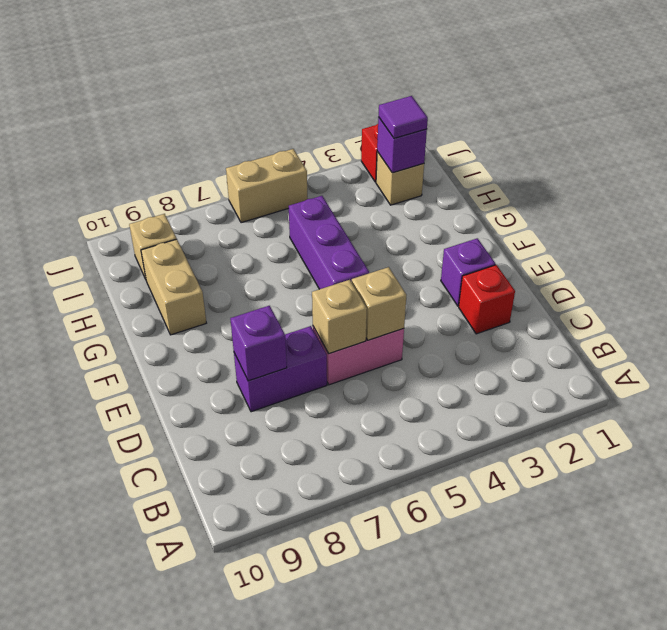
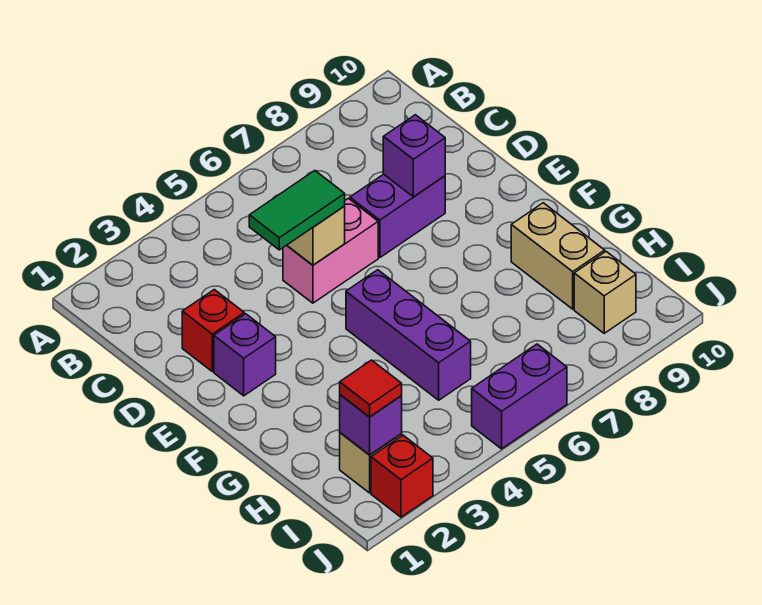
none -> green tile D4:D5 level 3
tan brick D6 level 2 -> none
purple tile I2 level 3 -> red tile I2 level 3
tan brick J5:J6 level 1 -> purple brick J5:J6 level 1

